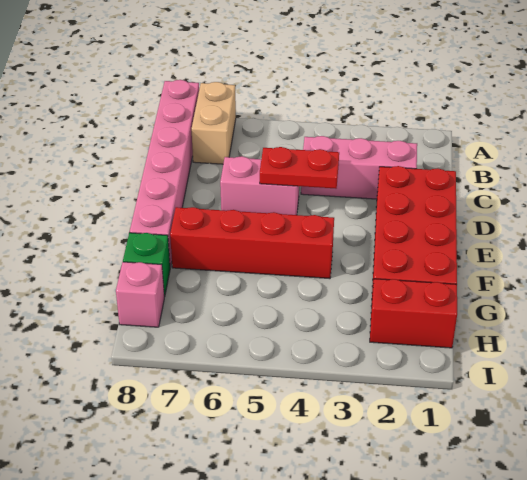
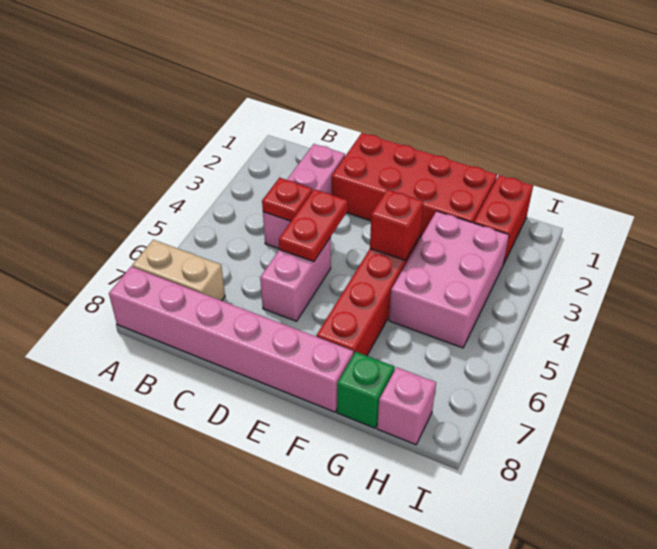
none -> red plate C4 level 2
none -> red brick F4 level 2
none -> pink brick G3:H5 level 1

